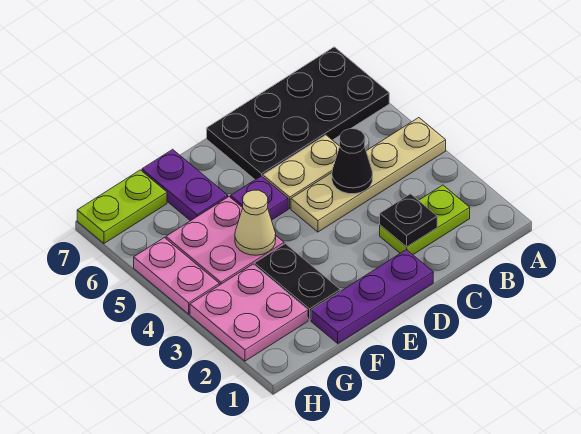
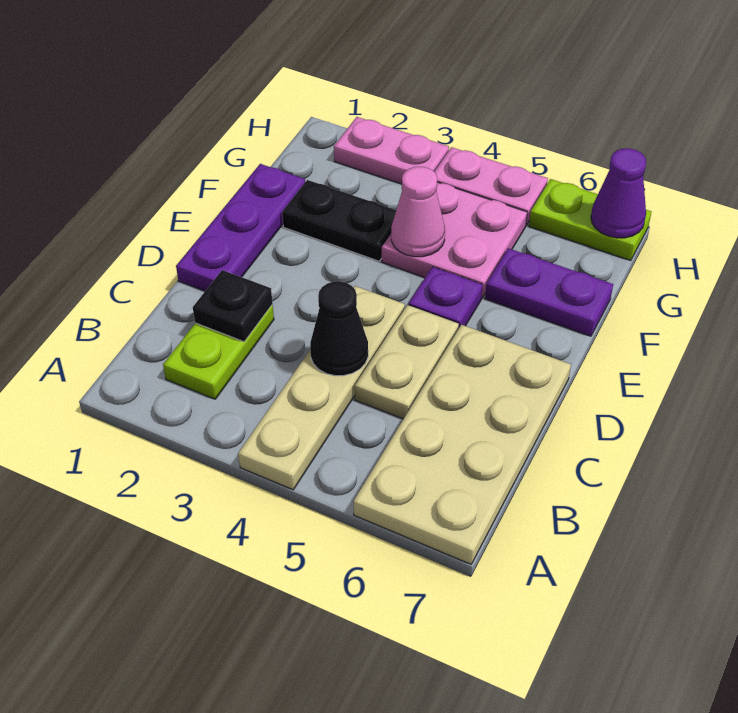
black plate A6:D7 level 1 -> tan plate A6:D7 level 1
tan cone F4 level 2 -> pink cone F4 level 2
pink plate G2:H3 level 1 -> pink plate H2:H3 level 1
lime plate G7:H7 level 1 -> lime plate H6:H7 level 1
none -> purple cone H7 level 2

